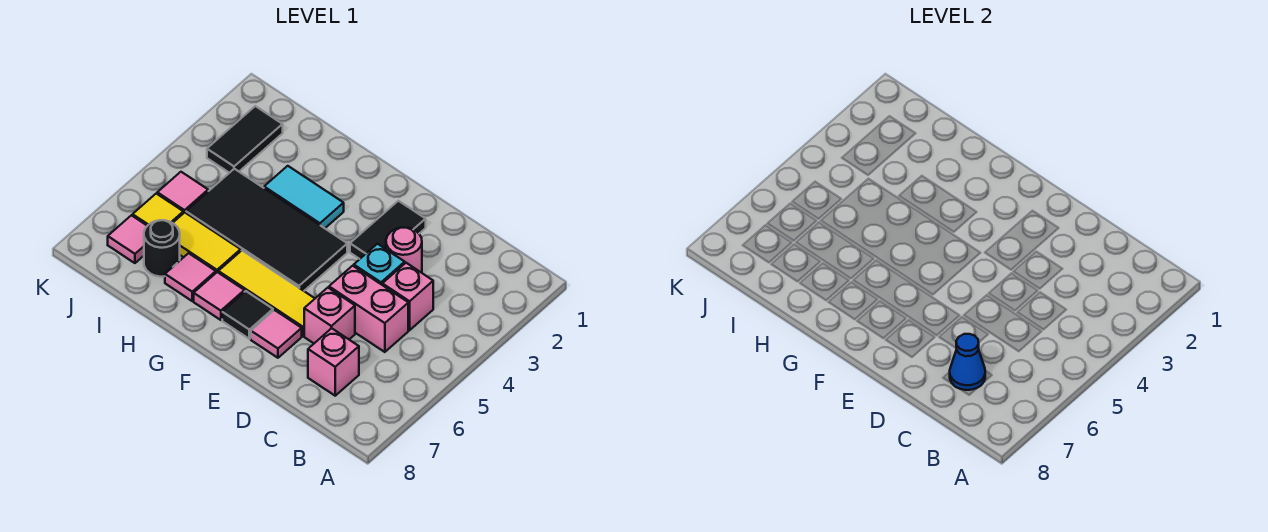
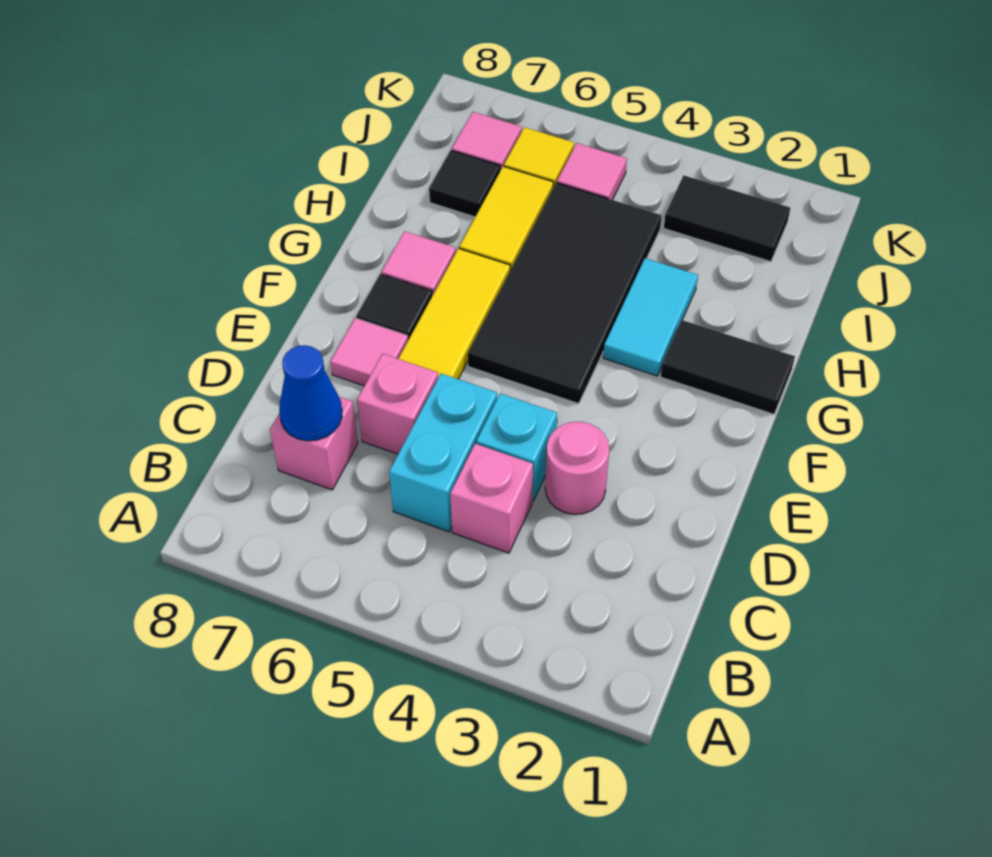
pink brick C5:D5 level 1 -> cyan brick C5:D5 level 1
black tile E2:E3 level 1 -> black tile G1:G2 level 1
pink tile H7 level 1 -> none
black round brick I7 level 1 -> black tile I7 level 1

